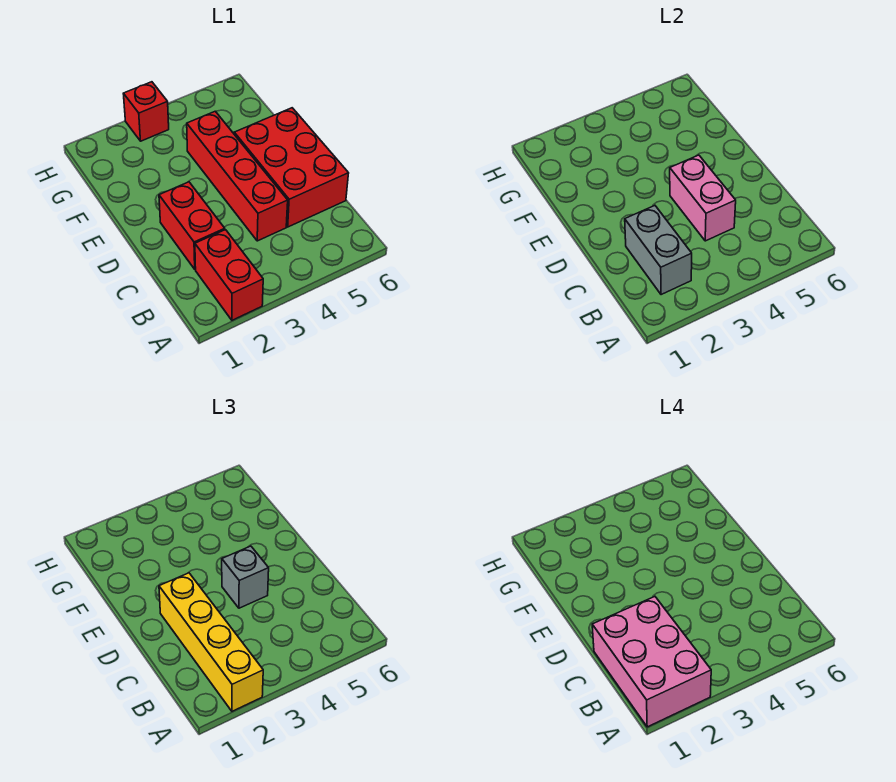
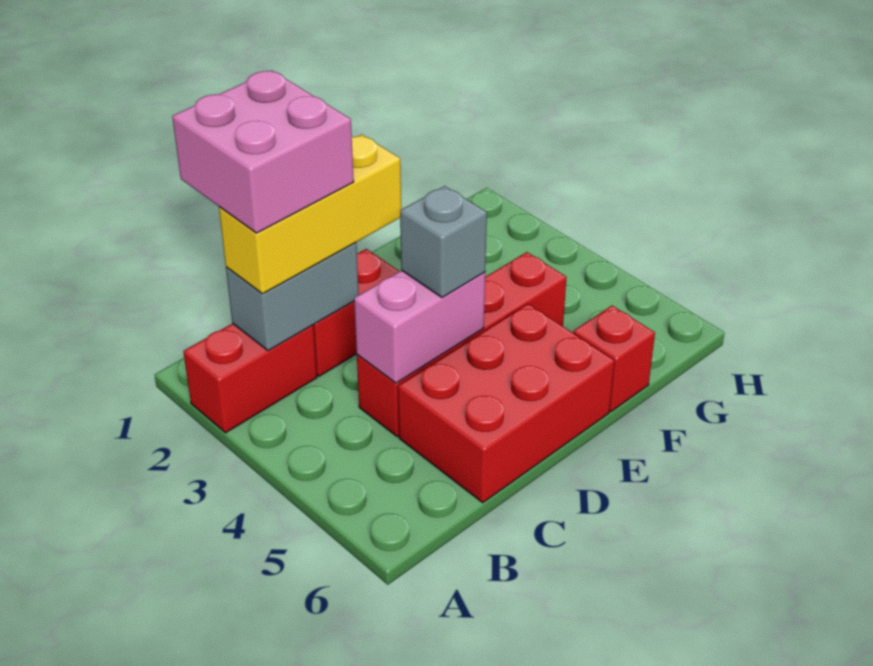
pink brick A1:C2 level 4 -> pink brick B1:C2 level 4
yellow brick A2:D2 level 3 -> yellow brick B2:D2 level 3
red brick H3 level 1 -> red brick F6 level 1

